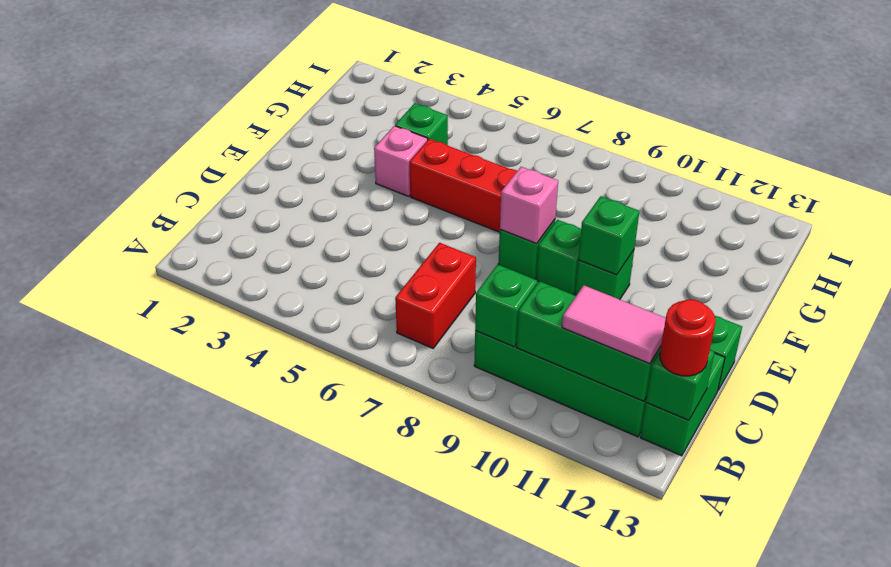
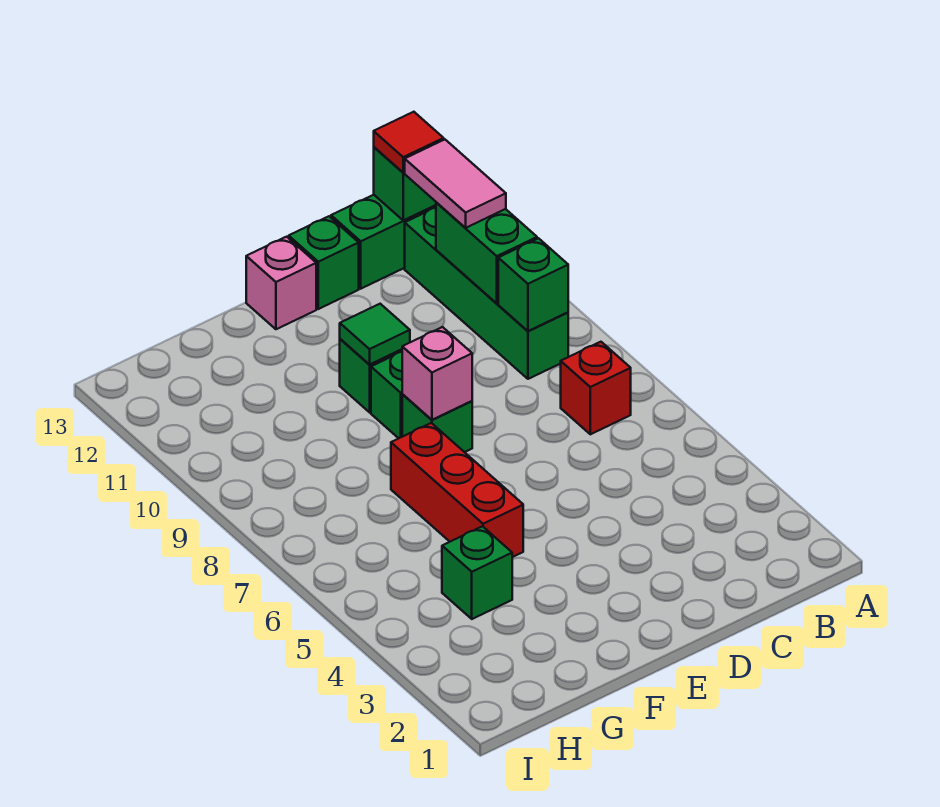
red brick B7:C7 level 1 -> red brick B7 level 1
green brick B10:B12 level 2 -> green brick B10:B11 level 2
red round brick B13 level 3 -> red tile B13 level 3
green brick E10 level 2 -> green tile E10 level 2
pink brick F4 level 1 -> pink brick E13 level 1

